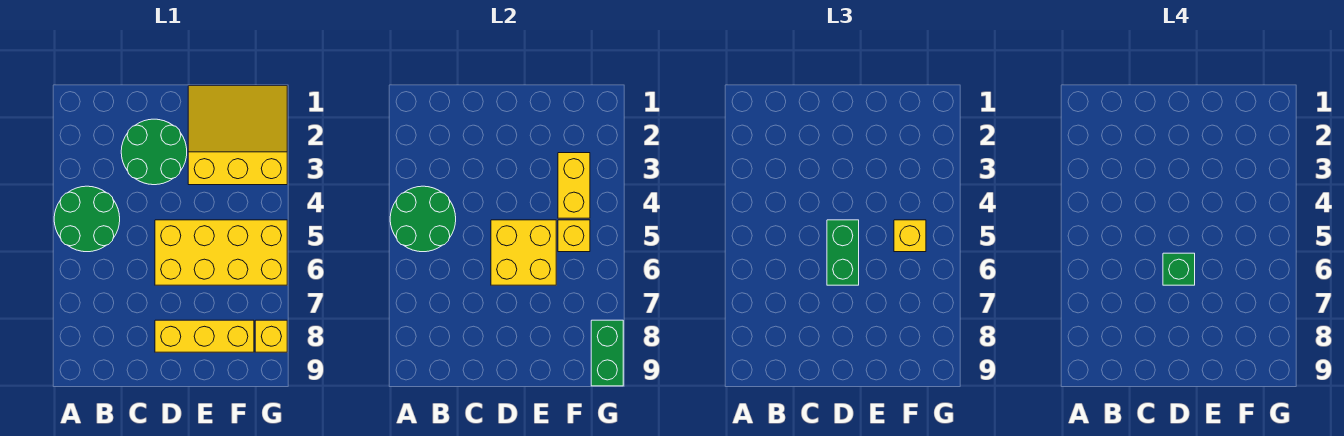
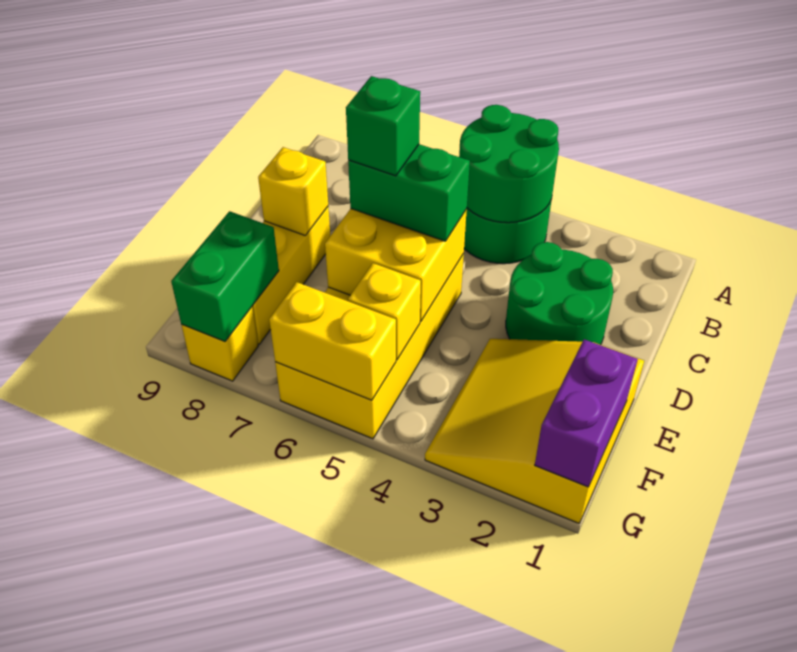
yellow slope E1:G3 level 1 top 3 -> yellow slope E1:G3 level 1 top 1
none -> purple brick F1:G1 level 2
yellow brick F3:F4 level 2 -> yellow brick G5:G6 level 2
yellow brick F5 level 3 -> yellow brick D8 level 2
green brick G8:G9 level 2 -> green brick F8:G8 level 2

